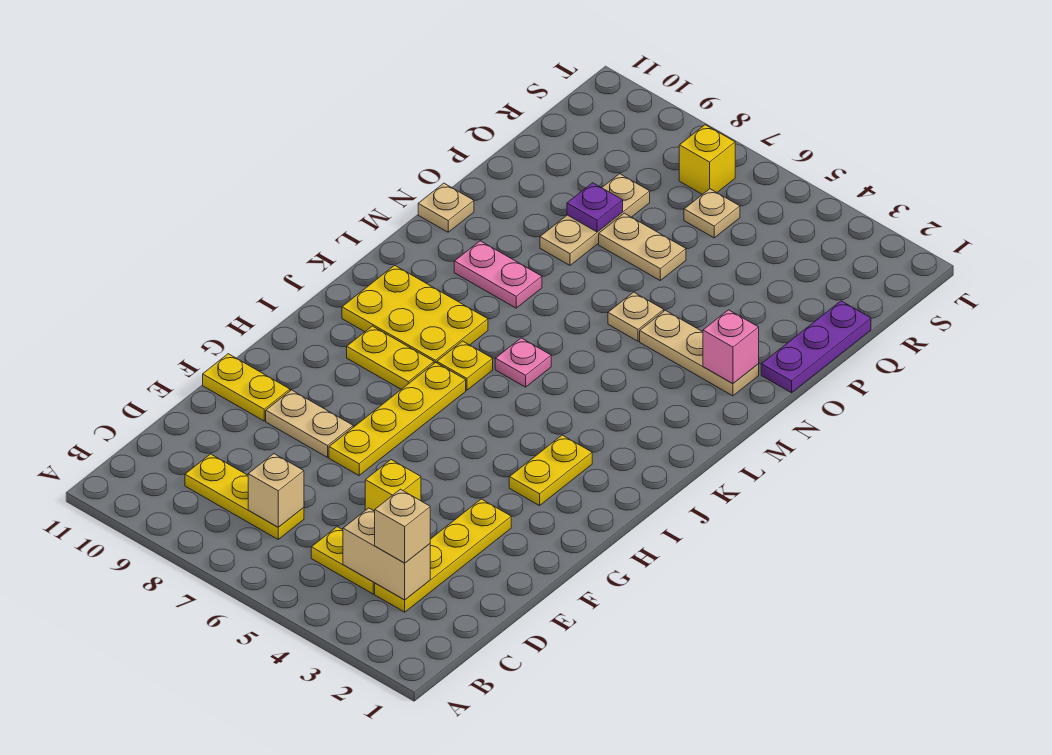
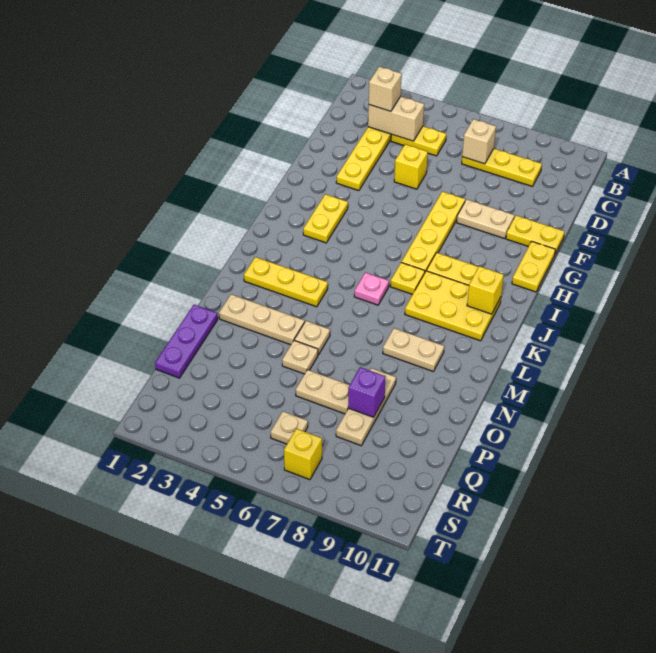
none -> yellow plate G11:H11 level 1
none -> yellow brick J10 level 2
none -> yellow plate L2:L4 level 1
pink plate M8:M9 level 1 -> tan plate M8:M9 level 1
pink brick N2 level 2 -> none
tan plate N11 level 1 -> tan plate O5 level 1
purple plate P8 level 2 -> purple brick P8 level 2

